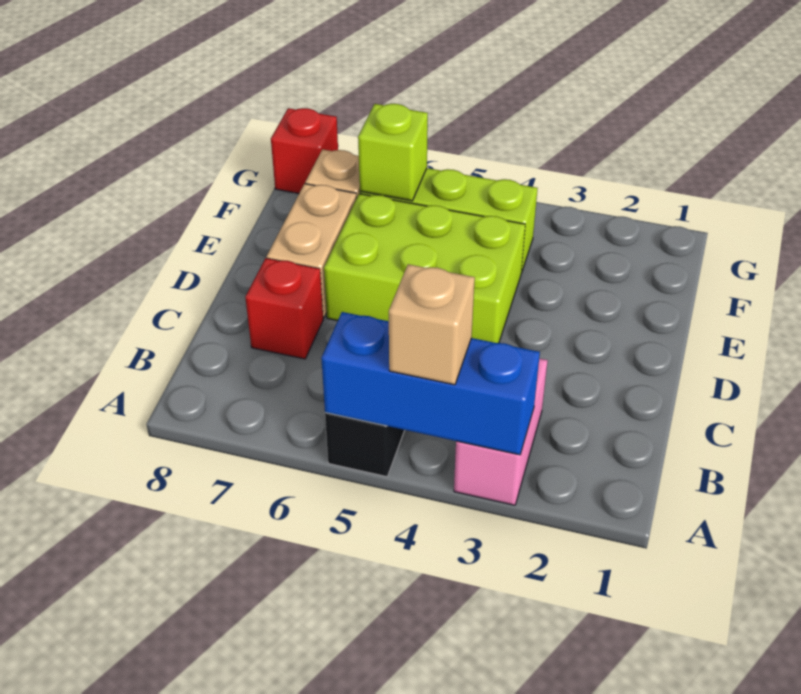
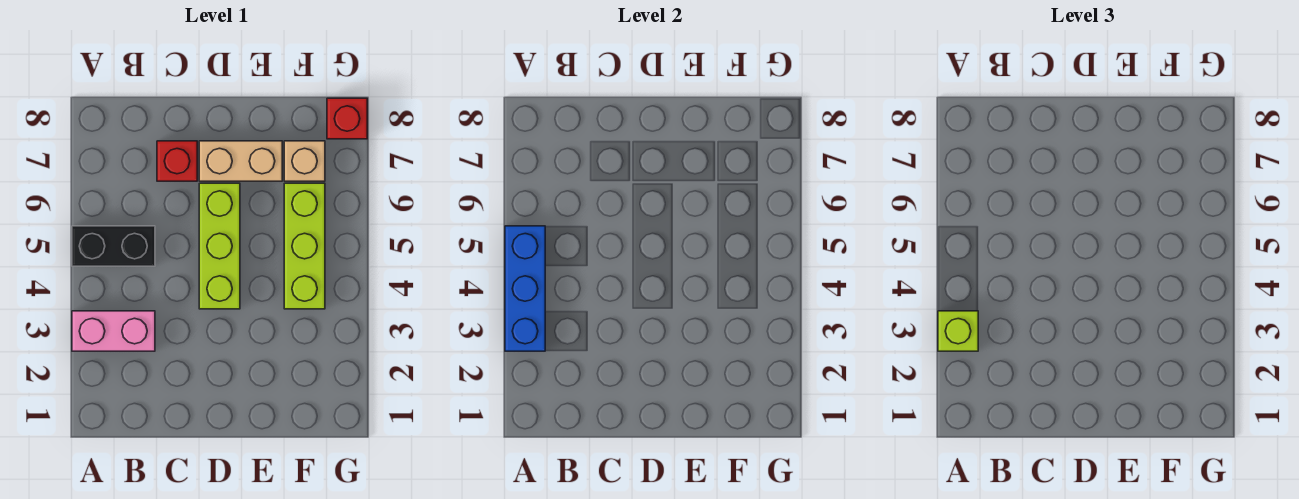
tan brick A4 level 3 -> none
lime brick D4:E6 level 1 -> lime brick D4:D6 level 1
lime brick F6 level 2 -> lime brick A3 level 3

